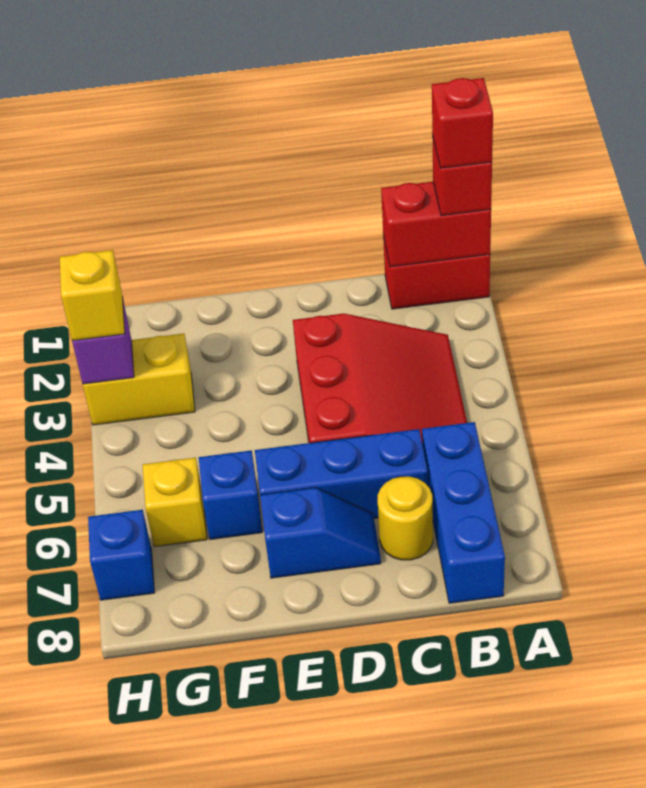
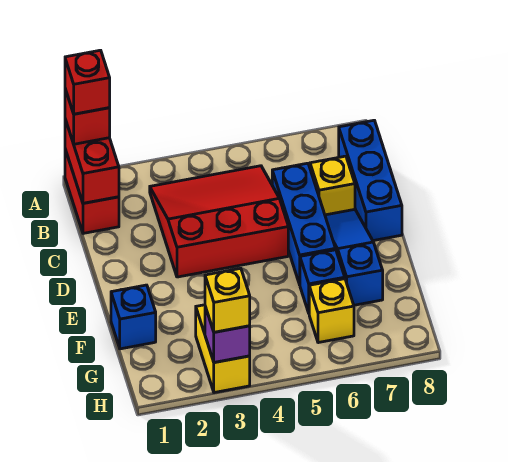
blue brick B6:B8 level 1 -> blue brick B8:D8 level 1
yellow round brick C7 level 1 -> yellow brick C7 level 1
blue slope D7:E7 level 1 top E -> blue slope D7:F7 level 1 top F
blue brick H7 level 1 -> blue brick F1 level 1

